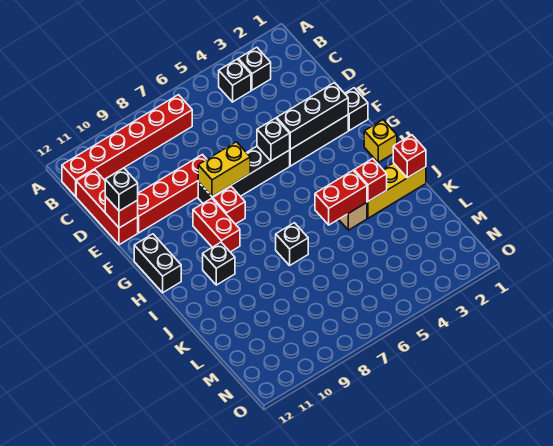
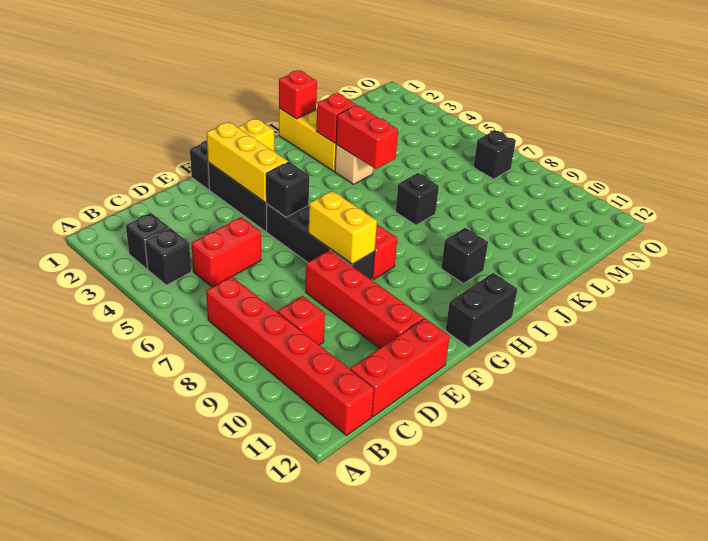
red brick E12 level 2 -> red brick C9 level 1
black brick E12 level 3 -> black brick N7 level 1
black brick F2:F4 level 2 -> yellow brick F2:F4 level 2
red brick G9:H9 level 1 -> red brick C5:D5 level 1

